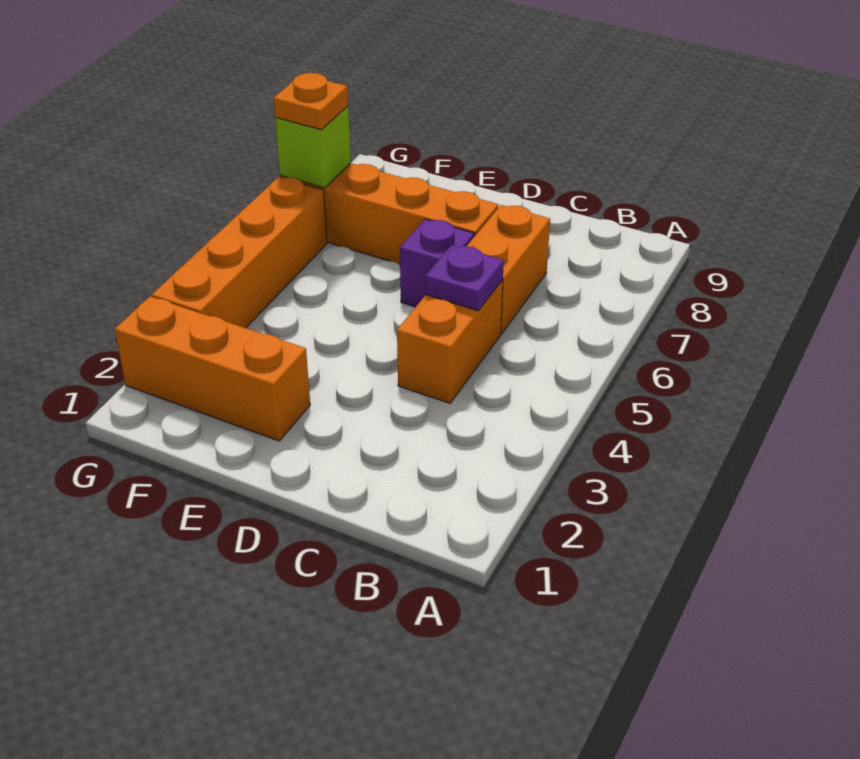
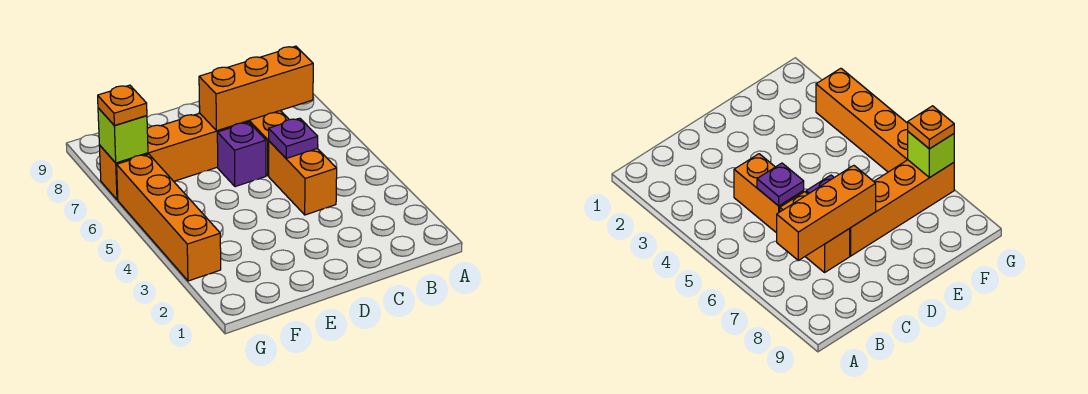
orange brick E2:G2 level 1 -> orange brick B7:D7 level 2

